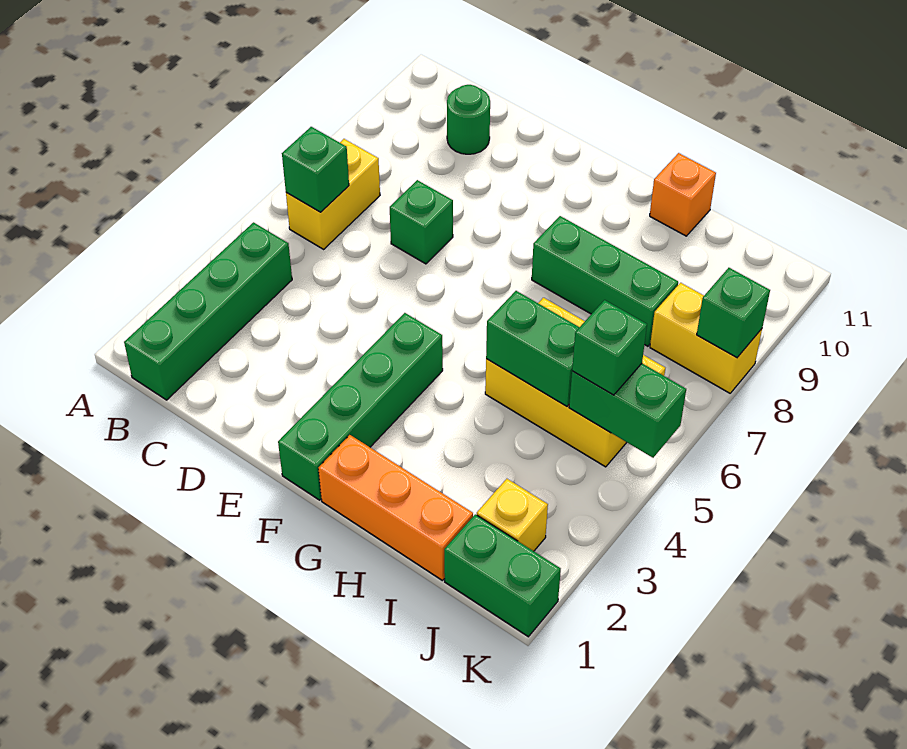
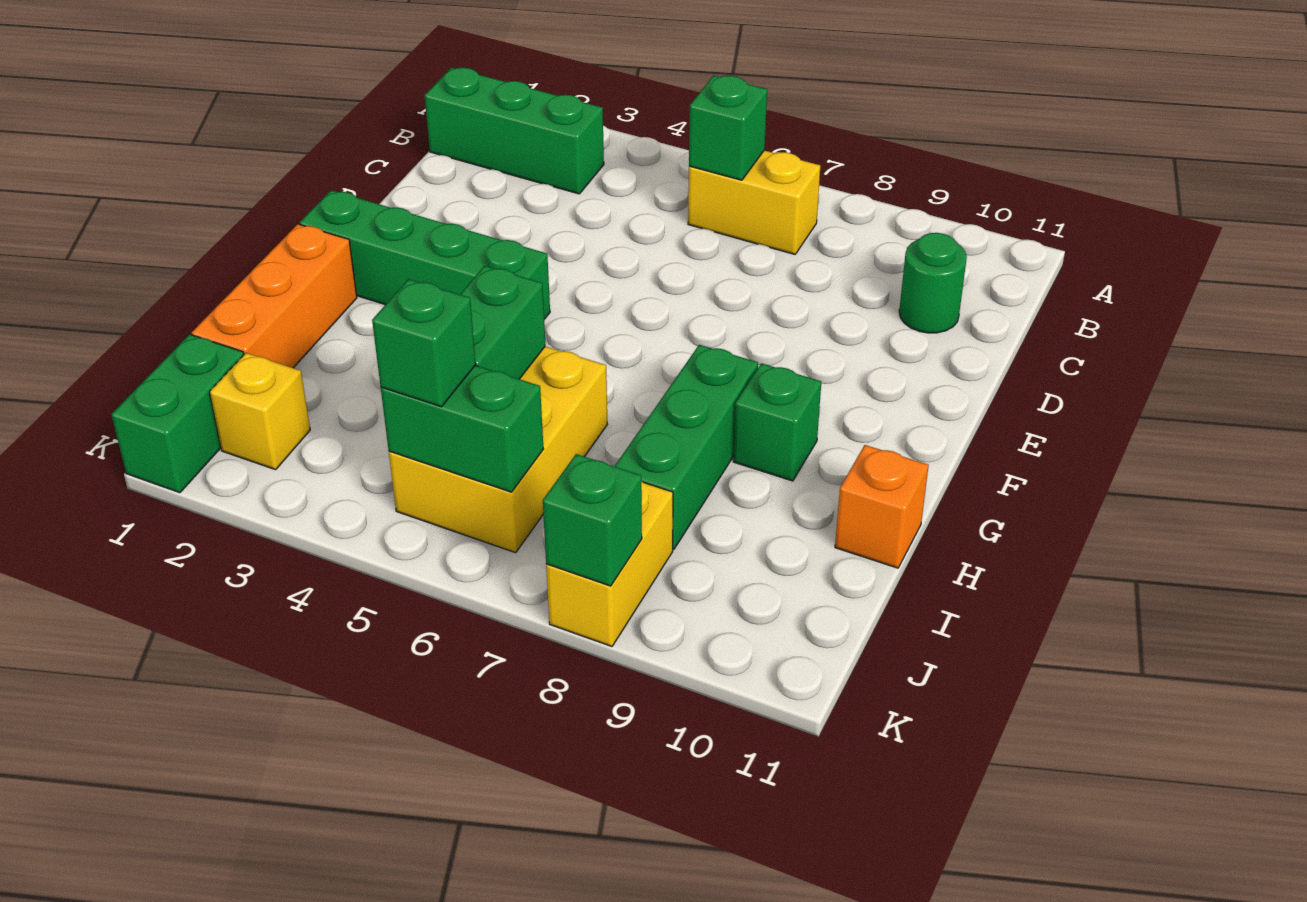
green brick B1:B4 level 1 -> green brick B1:B3 level 1
green brick D7 level 1 -> green brick G9 level 1
green brick J5:K5 level 2 -> green brick J5:J6 level 2

